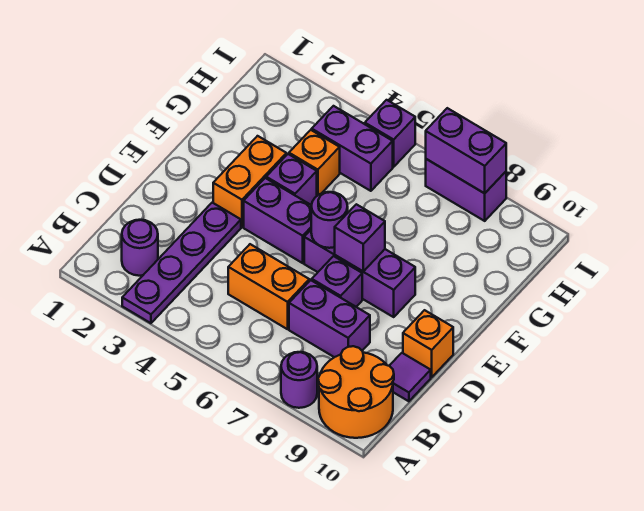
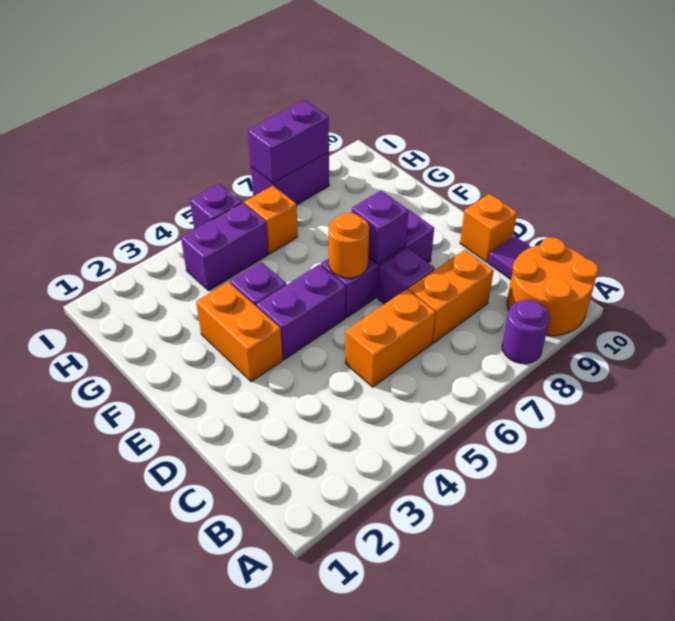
purple plate A3:D3 level 1 -> none
purple round brick B2 level 1 -> none
purple brick C7:C8 level 1 -> orange brick C7:C8 level 1
purple round brick E6 level 2 -> orange round brick E6 level 2
orange brick G4 level 1 -> orange brick H6 level 1

